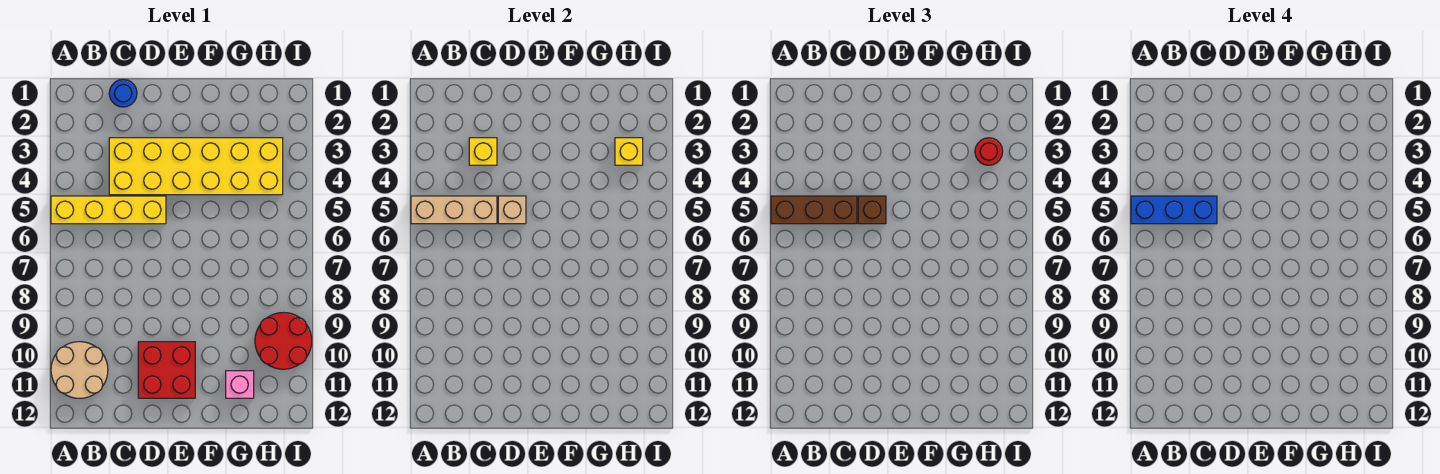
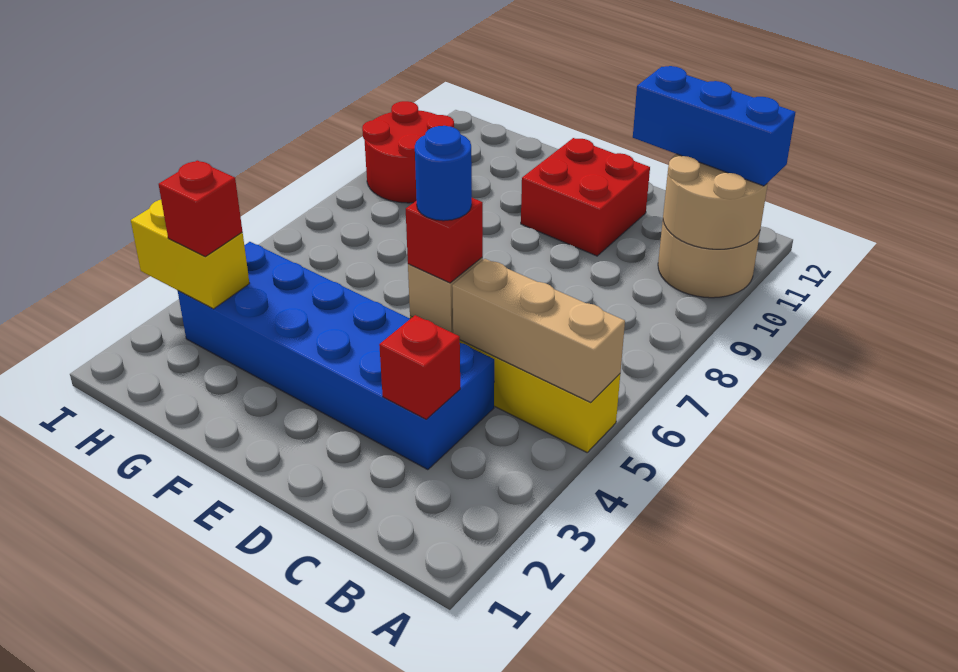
brown brick A5:C5 level 3 -> none
blue brick A5:C5 level 4 -> blue brick A11:C11 level 3
none -> tan round brick A10:B11 level 2
blue round brick C1 level 1 -> blue round brick D5 level 4
yellow brick C3:H4 level 1 -> blue brick C3:H4 level 1
yellow brick C3 level 2 -> red brick C3 level 2
brown brick D5 level 3 -> red brick D5 level 3
pink brick G11 level 1 -> none
yellow brick H3 level 2 -> yellow brick H3:I3 level 2
red round brick H3 level 3 -> red brick H3 level 3

